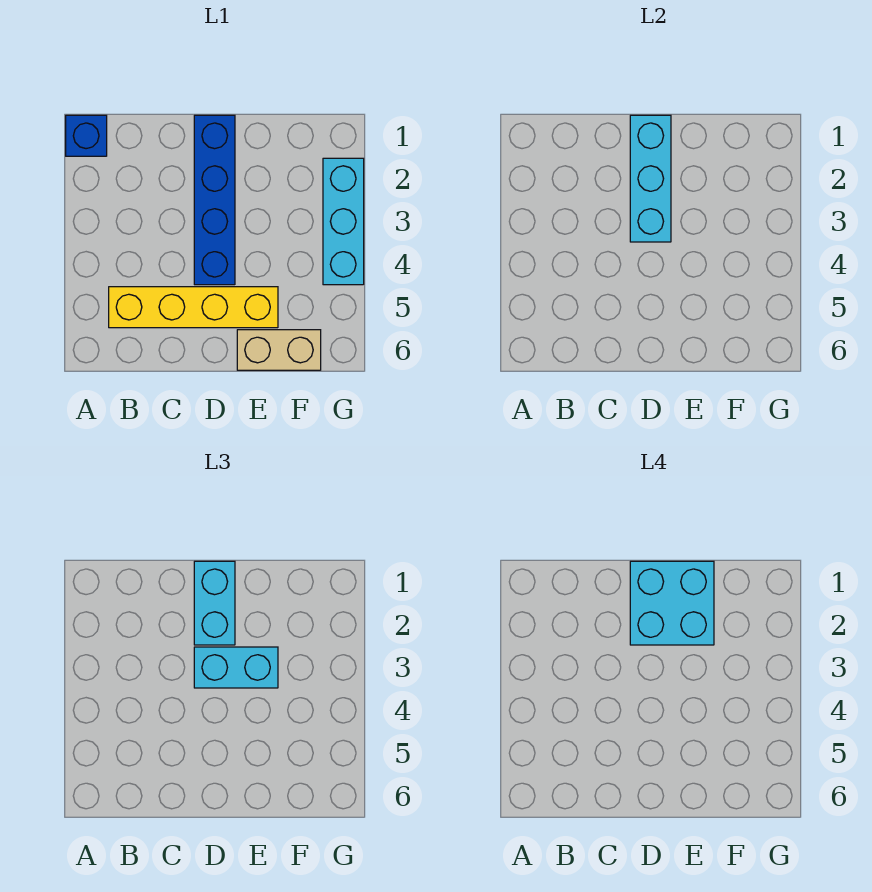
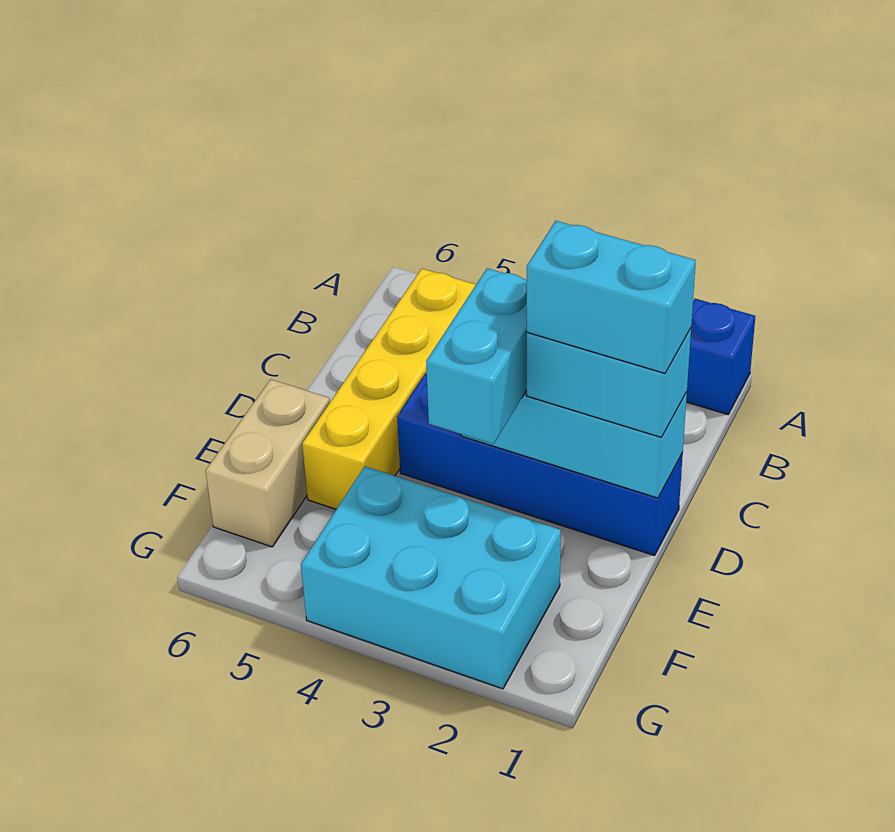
cyan brick D1:E2 level 4 -> cyan brick D1:D2 level 4
cyan brick G2:G4 level 1 -> cyan brick F2:G4 level 1

